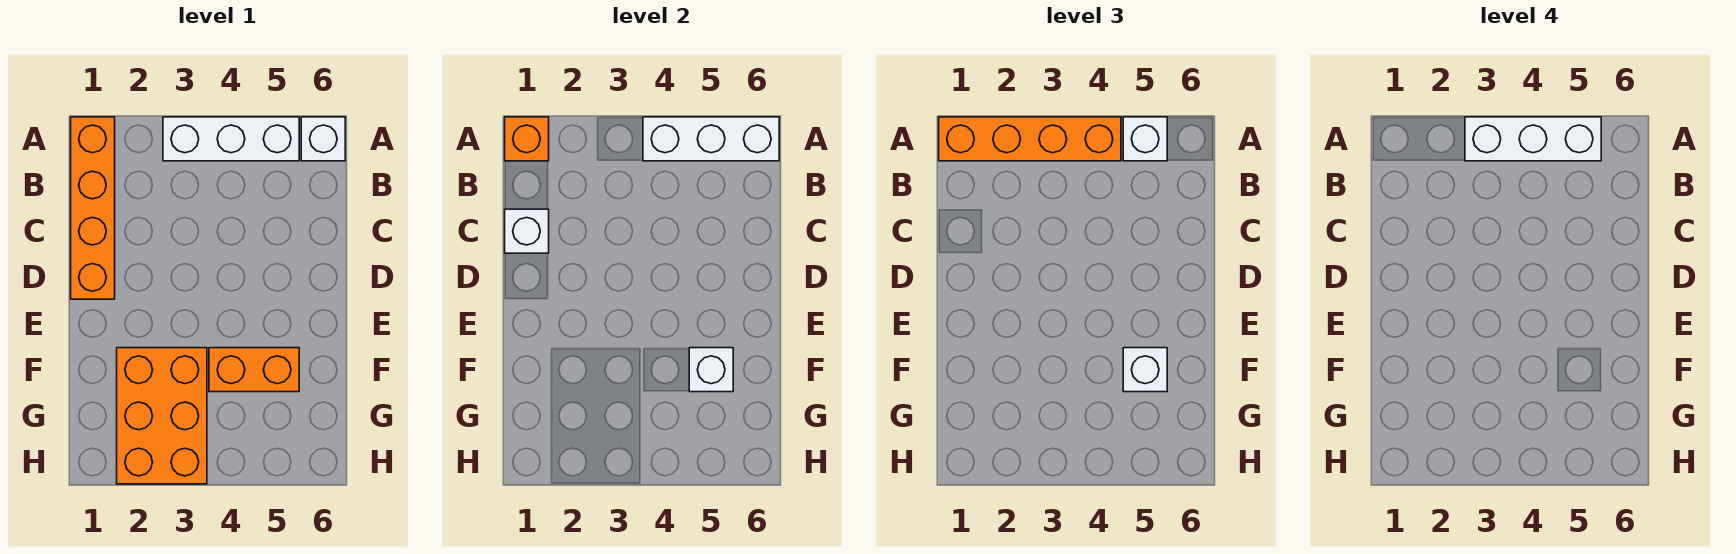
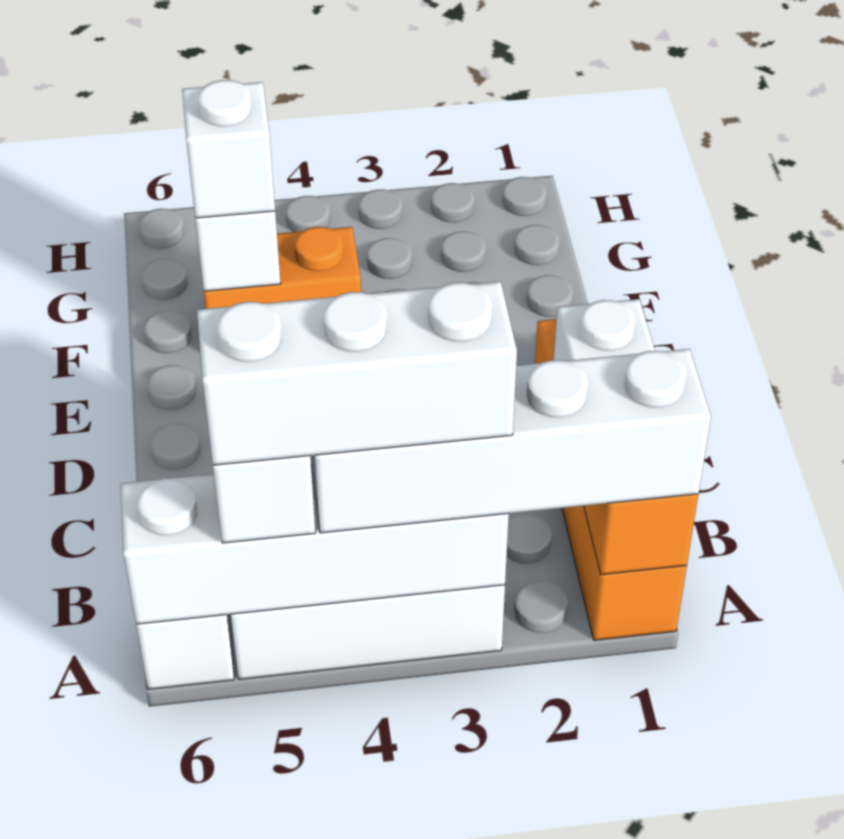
orange brick A1:A4 level 3 -> white brick A1:A4 level 3
white brick A4:A6 level 2 -> white brick A3:A6 level 2
orange brick F2:H3 level 1 -> none

